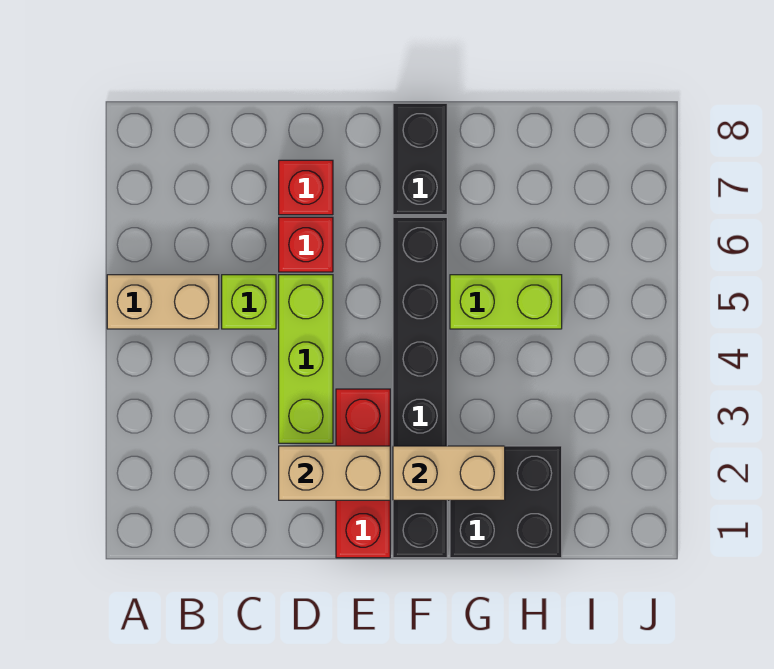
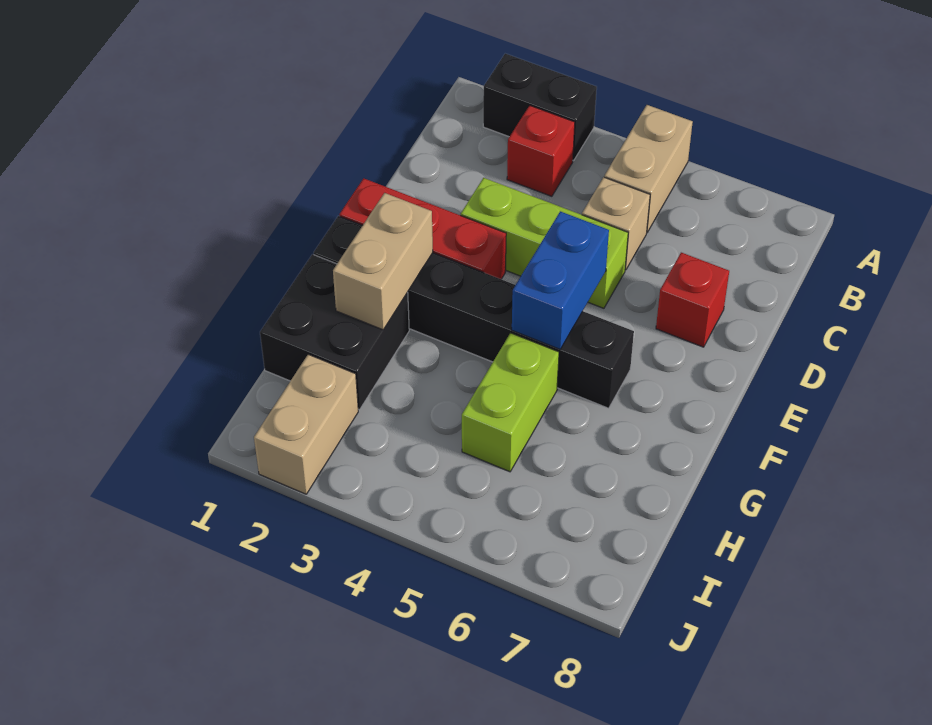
lime brick C5 level 1 -> tan brick C5 level 1
tan brick D2:E2 level 2 -> tan brick I2:J2 level 1
red brick D6 level 1 -> red brick B3 level 1
none -> blue brick E5:F5 level 2
black brick F7:F8 level 1 -> black brick A2:A3 level 1

